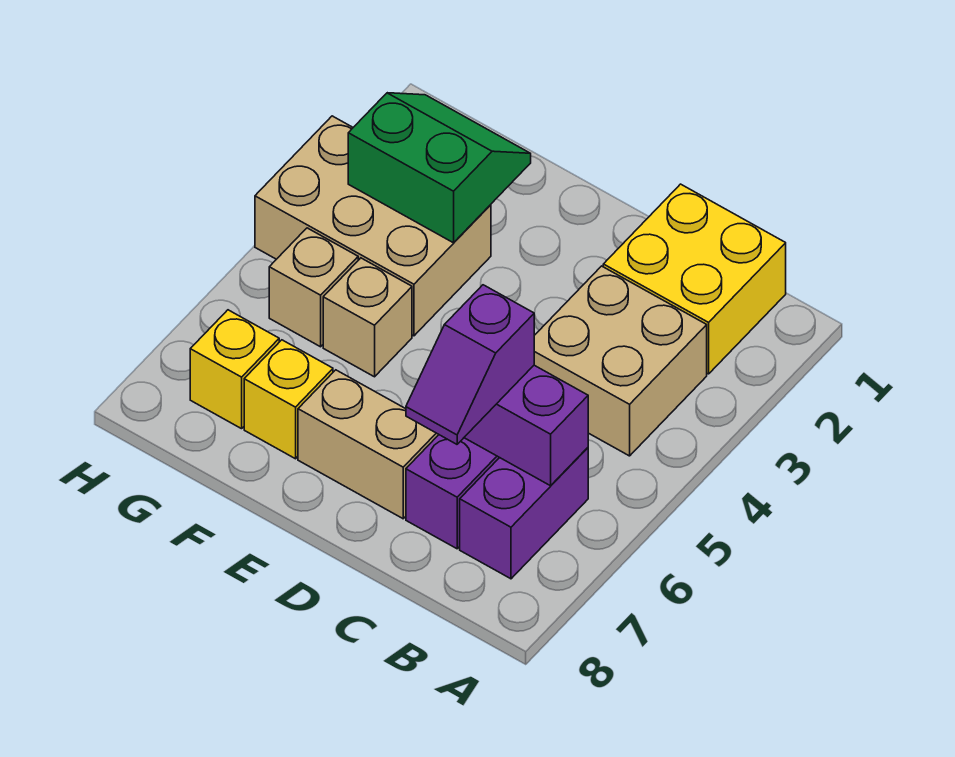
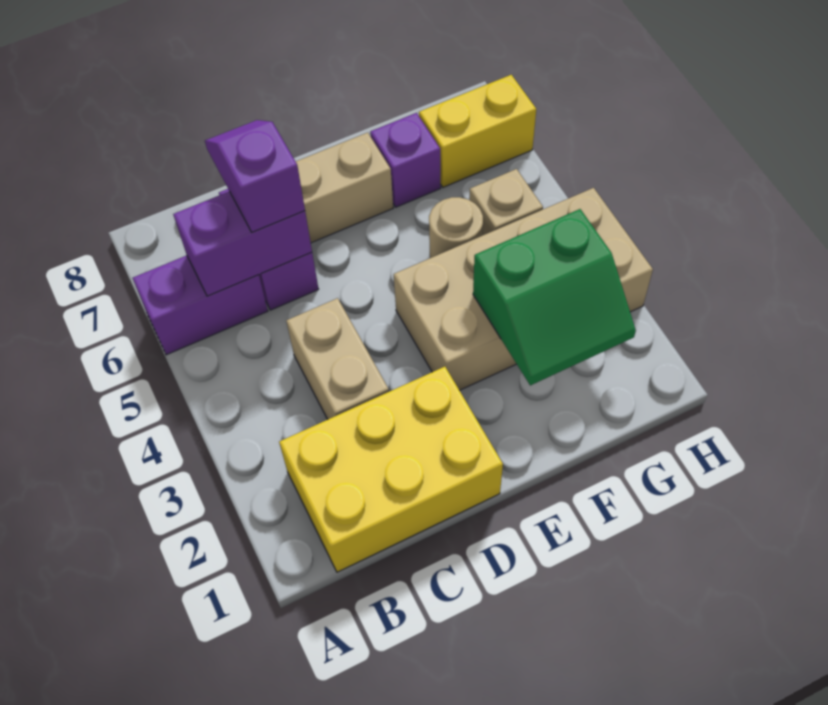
yellow brick B1:C2 level 1 -> yellow brick B1:D2 level 1
tan brick B3:C4 level 1 -> tan brick C3:C4 level 1
purple brick B6:B7 level 1 -> purple brick A6:B6 level 1
tan brick F3:H4 level 1 -> tan brick E3:H4 level 1
tan brick F5 level 1 -> tan round brick F5 level 1
yellow brick F7 level 1 -> purple brick F7 level 1
yellow brick G7 level 1 -> yellow brick G7:H7 level 1

